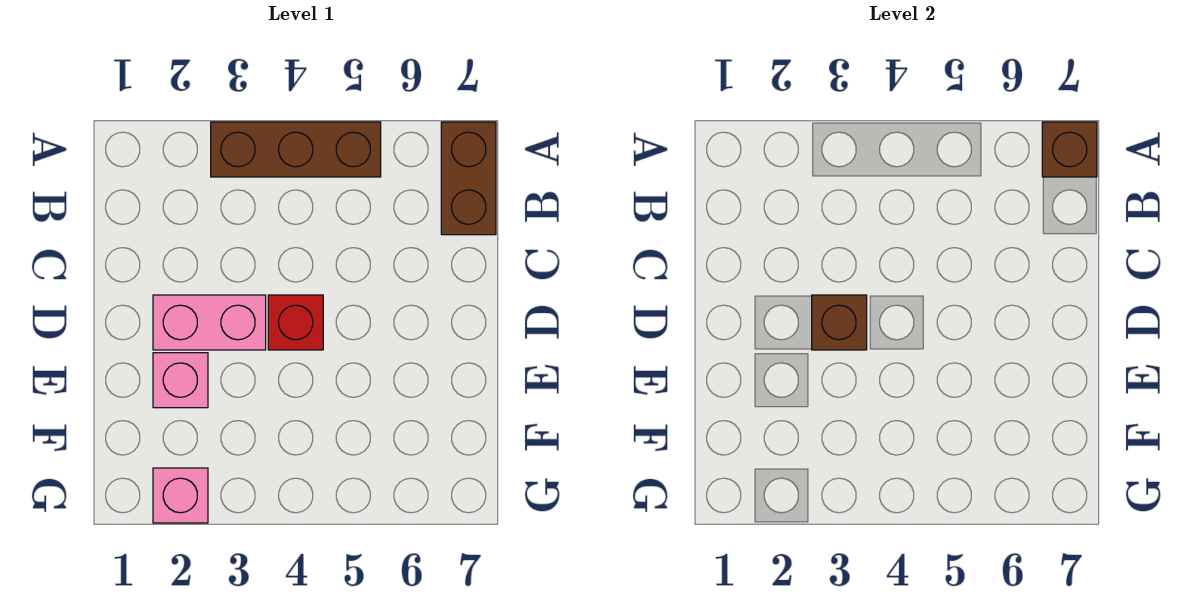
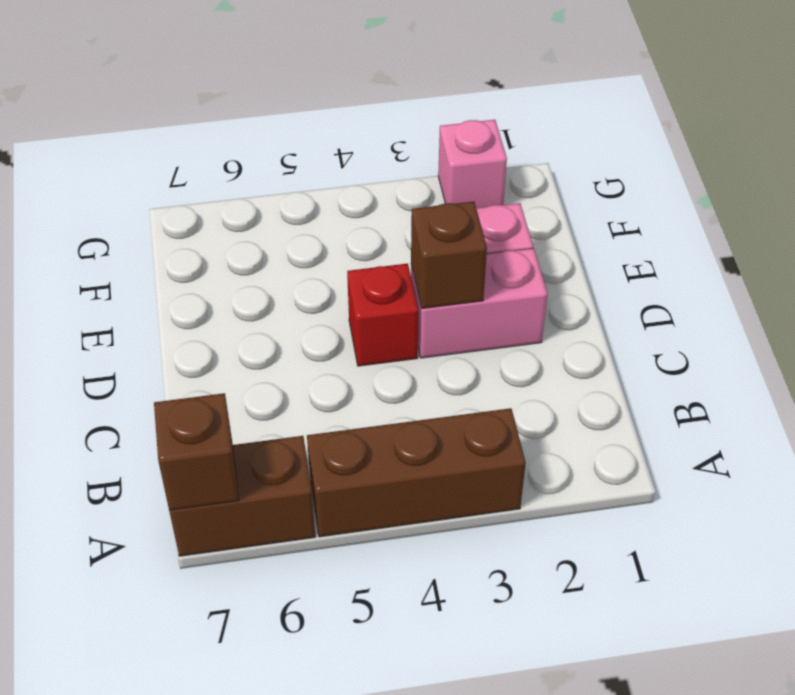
brown brick A7:B7 level 1 -> brown brick A6:A7 level 1

